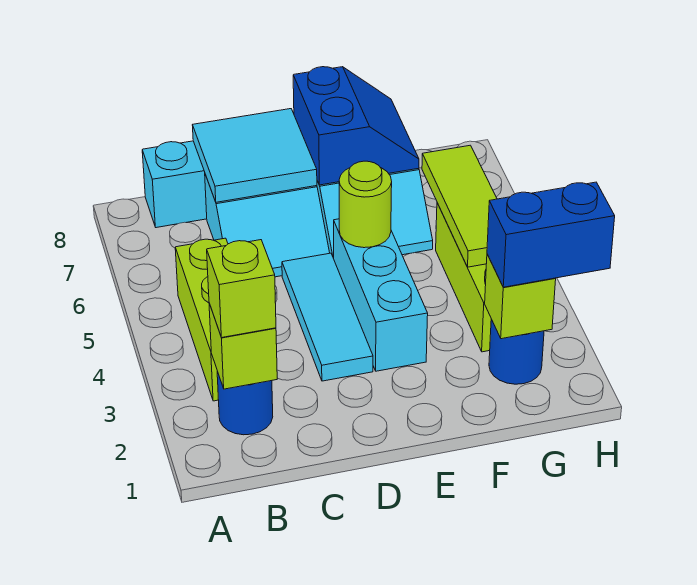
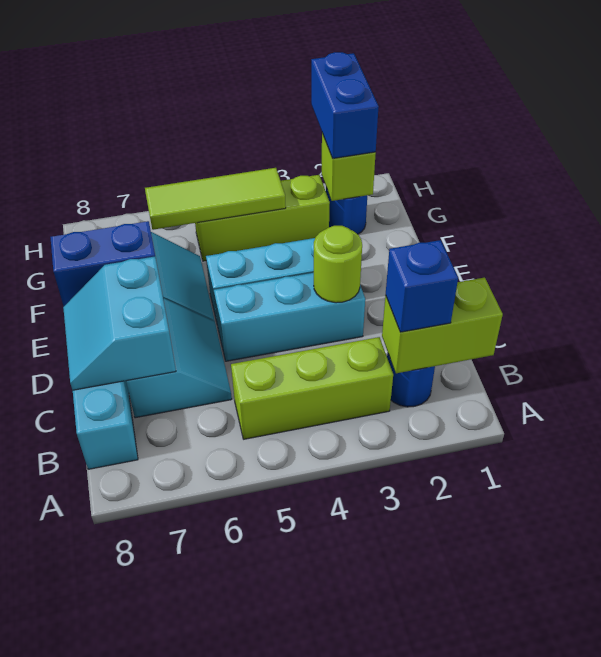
lime brick B2 level 2 -> lime brick B1:B2 level 2
lime brick B2 level 3 -> blue brick B2 level 3
cyan tile C7:D8 level 2 -> cyan slope C7:D8 level 2 top 7
cyan tile D3:D5 level 1 -> cyan brick D3:D5 level 1
lime round brick E5 level 2 -> lime round brick D3 level 2

